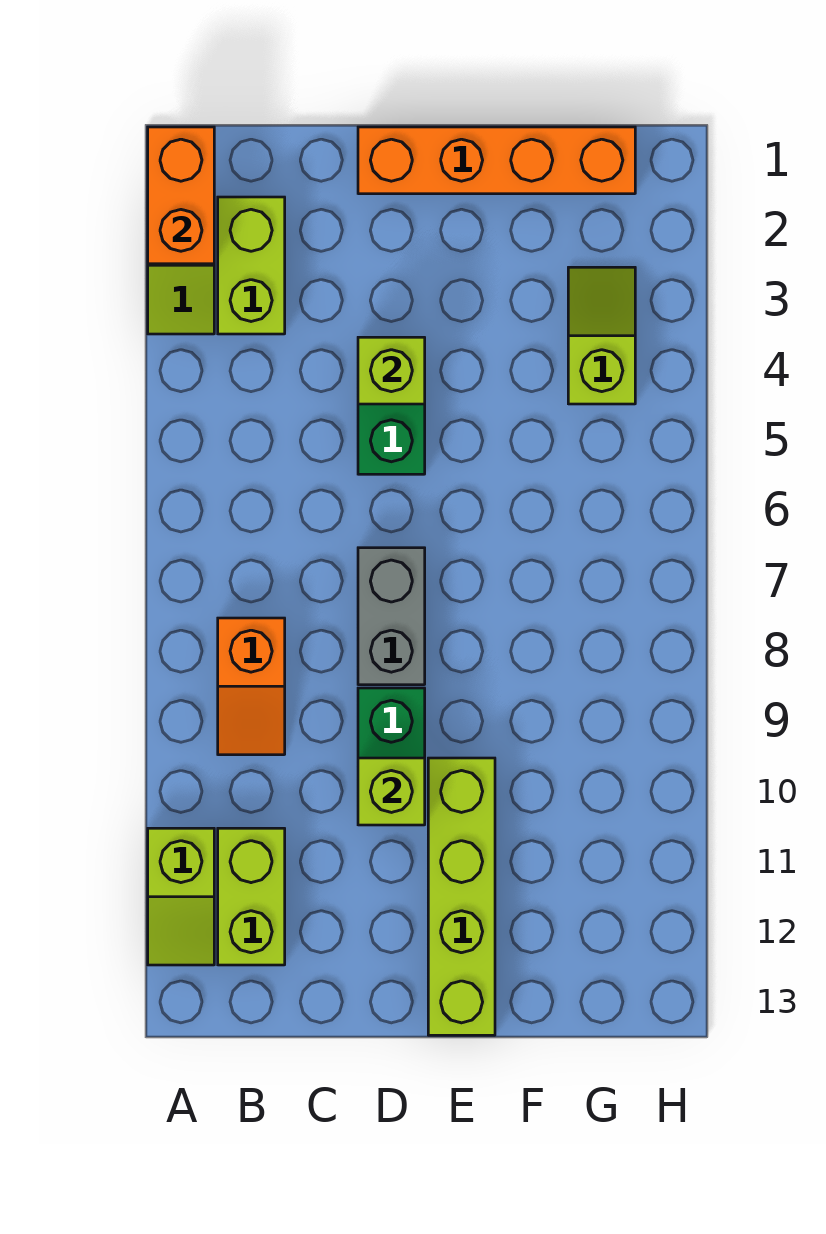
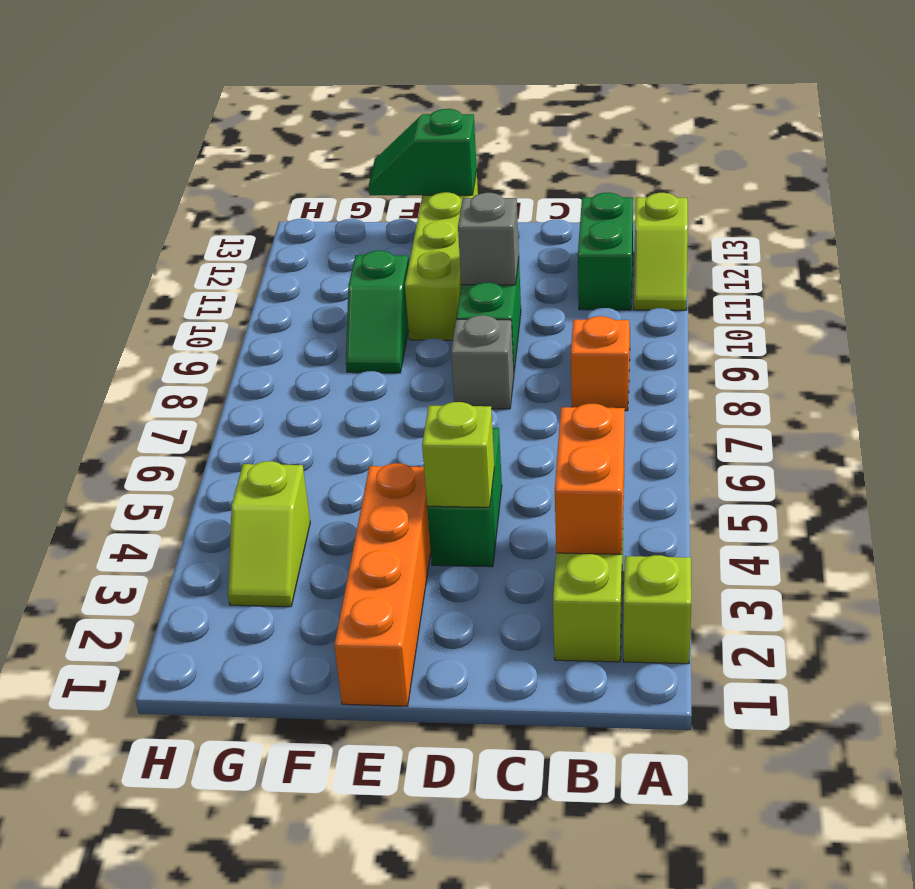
orange brick A1:A2 level 2 -> orange brick B3:B4 level 2
lime slope A11:A12 level 1 top 11 -> lime slope A11:A12 level 1 top 12
lime brick B11:B12 level 1 -> green brick B11:B12 level 1
orange brick D1:G1 level 1 -> orange brick E1:E4 level 1
grey brick D7:D8 level 1 -> grey brick D8 level 1
lime brick D10 level 2 -> grey brick D10 level 2
none -> green slope E13:F13 level 2 top E
none -> green slope F9:F10 level 1 top 10

